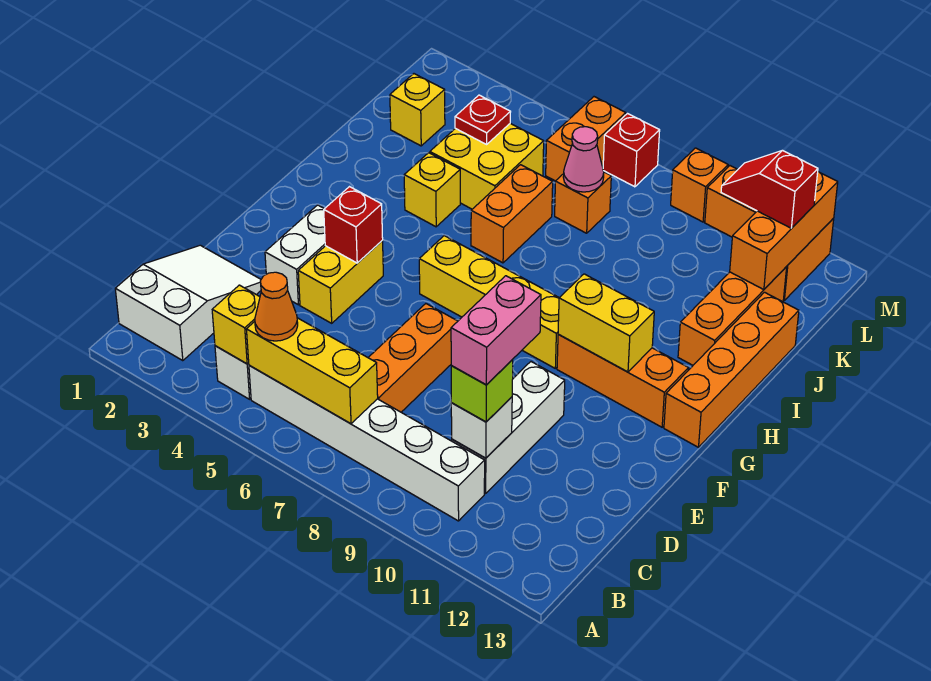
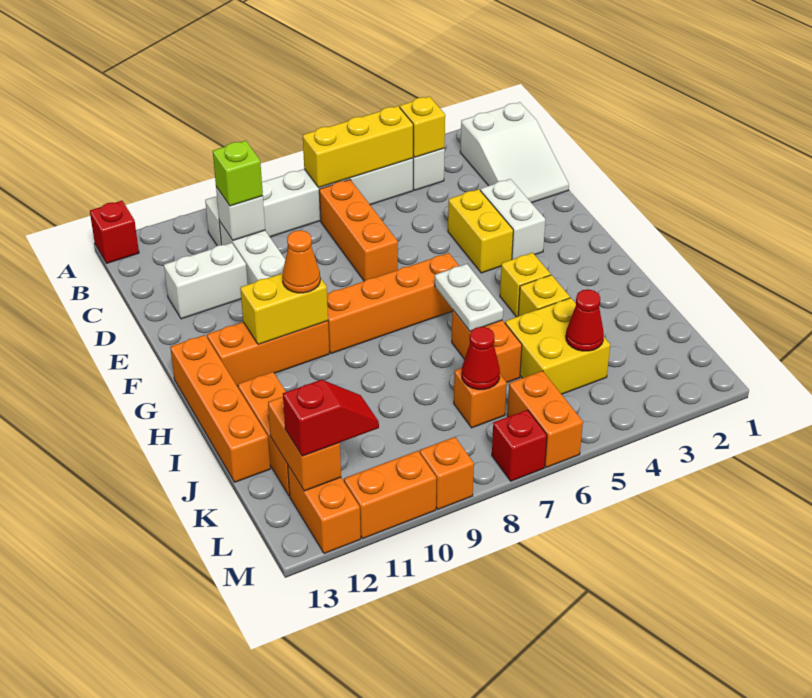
orange cone B5 level 3 -> orange cone G10 level 3
pink brick C10:D10 level 4 -> none
none -> white brick D11:D12 level 1
red brick F4 level 2 -> red brick A13 level 1
yellow brick G6:G9 level 1 -> orange brick G6:G9 level 1
none -> white plate H6:I6 level 2
yellow brick K2 level 1 -> yellow brick H4 level 1
red plate K4 level 2 -> red cone K4 level 2
pink cone K7 level 2 -> red cone K7 level 2
orange brick K12:M12 level 2 -> orange brick K12:L12 level 2

